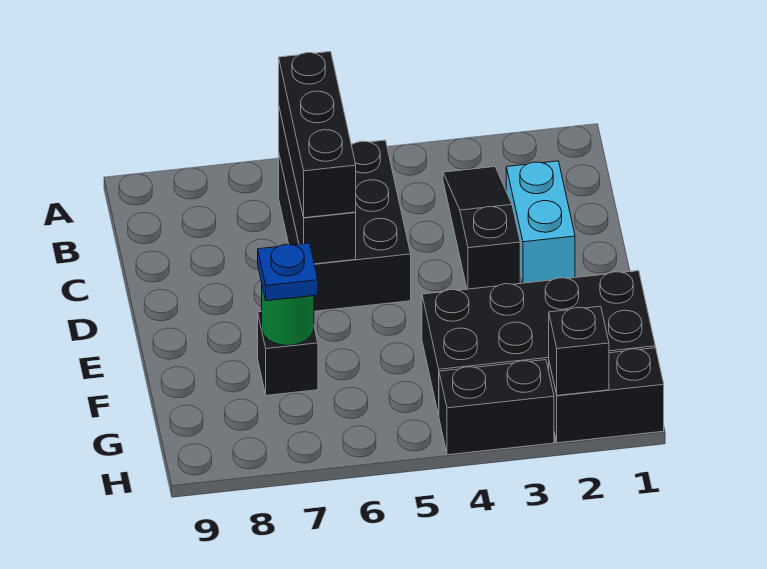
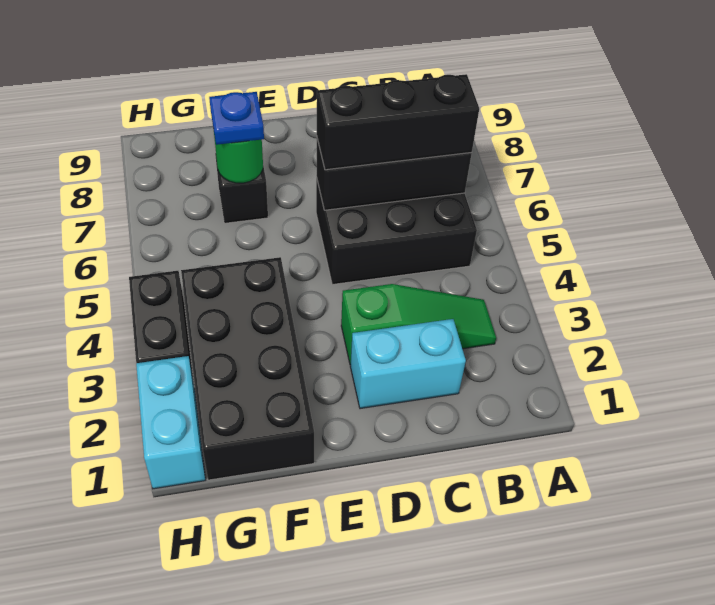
black slope B3:D3 level 1 top D -> green slope B3:D3 level 1 top D
black brick H1:H2 level 1 -> cyan brick H1:H2 level 1
black brick H2 level 2 -> none

